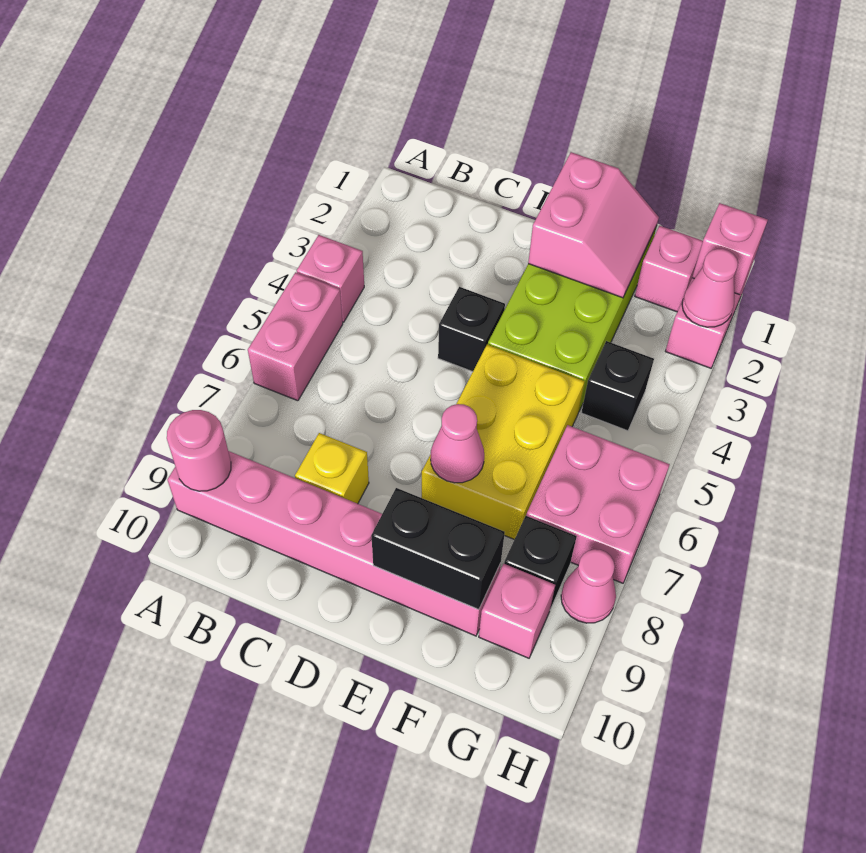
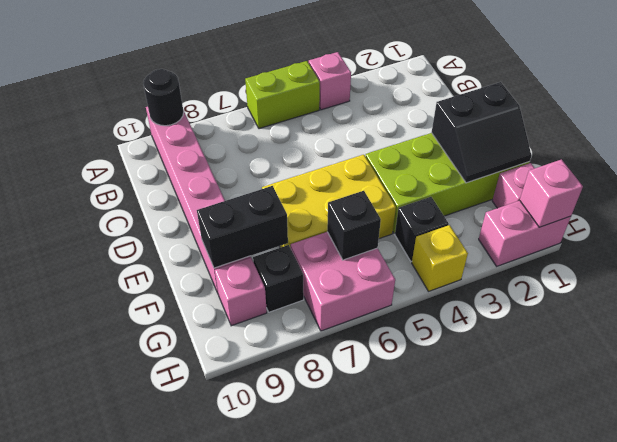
pink brick A5:A6 level 1 -> lime brick A5:A6 level 1
pink round brick A9 level 2 -> black round brick A9 level 2
yellow brick C8 level 1 -> yellow brick H4 level 1
black brick D4 level 1 -> black brick G6 level 2
pink slope E1:F2 level 2 top E -> black slope E1:F2 level 2 top E
pink cone E7 level 2 -> none
black brick E9:F9 level 2 -> black brick F8:F9 level 2
pink cone H2 level 2 -> none
pink cone H8 level 1 -> none

